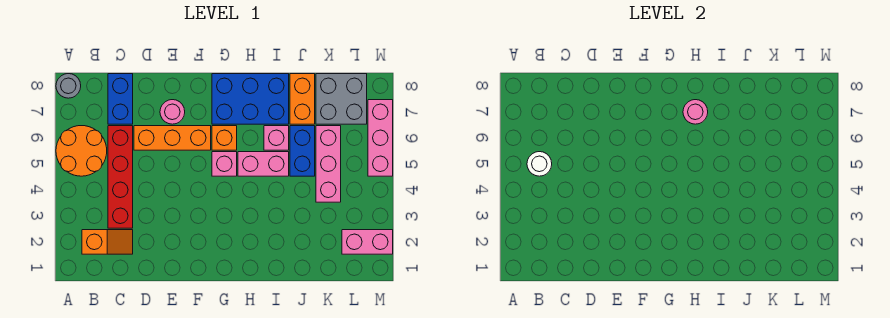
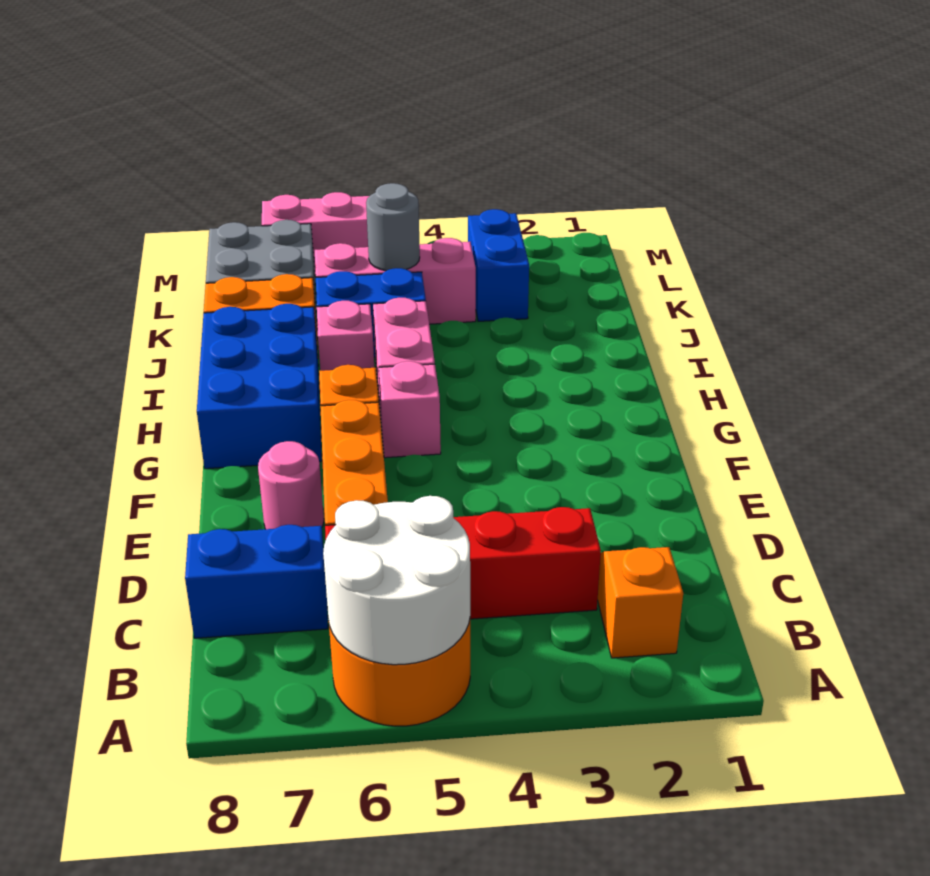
grey round brick A8 level 1 -> grey round brick K5 level 2
white round brick B5 level 2 -> white round brick A5:B6 level 2
pink round brick H7 level 2 -> none
none -> blue brick K3:L3 level 1
pink brick L2:M2 level 1 -> none

